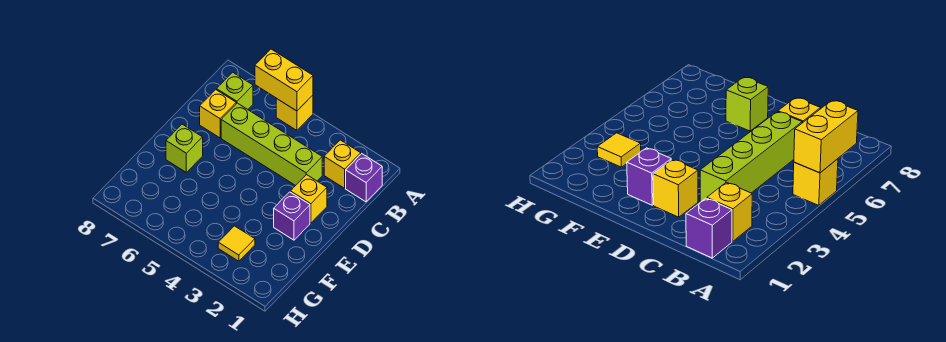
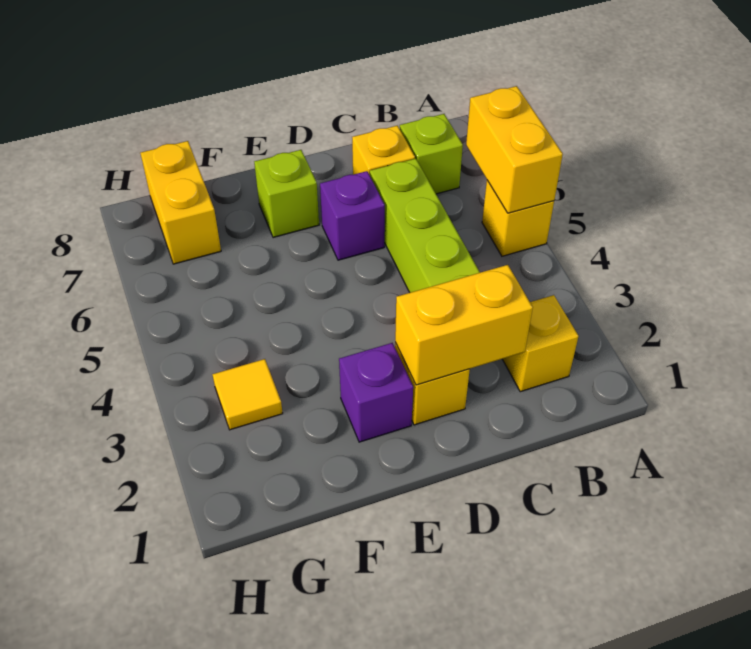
purple brick B1 level 1 -> purple brick D6 level 1
none -> yellow brick C2:D2 level 2
none -> yellow brick G7:G8 level 1

